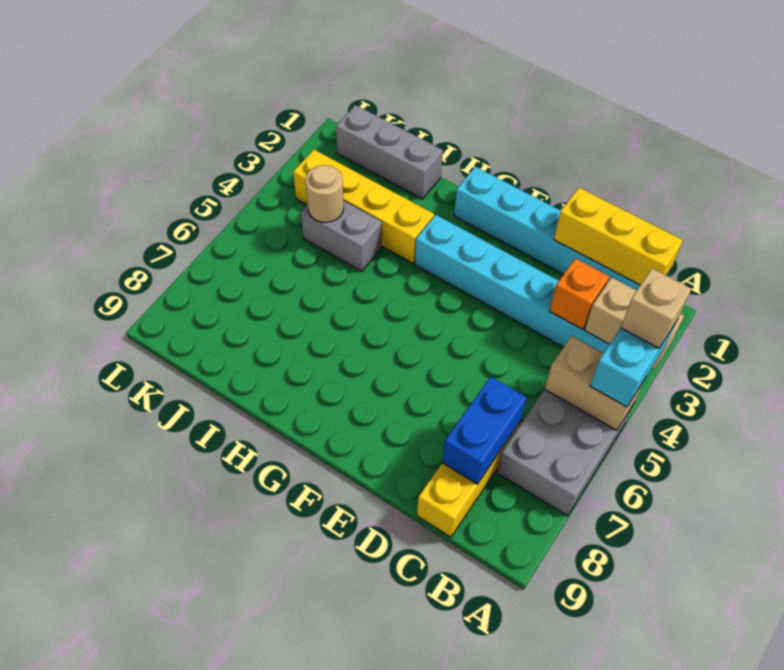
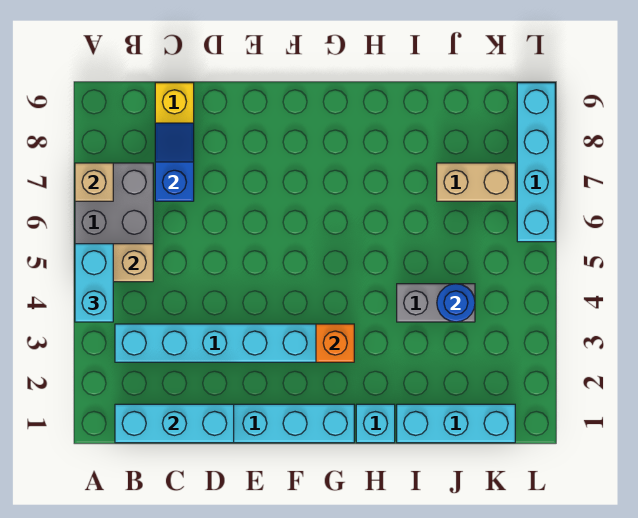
tan brick A3:B3 level 2 -> tan brick J7:K7 level 1
tan brick A4 level 4 -> tan brick A7 level 2
yellow brick B1:D1 level 2 -> cyan brick B1:D1 level 2
orange brick C3 level 2 -> orange brick G3 level 2
blue brick C7:C8 level 2 -> blue slope C7:C8 level 2 top 7
none -> cyan brick H1 level 1
yellow brick H3:K3 level 1 -> none
grey brick I1:K1 level 1 -> cyan brick I1:K1 level 1
tan round brick J4 level 2 -> blue round brick J4 level 2
none -> cyan brick L6:L9 level 1

